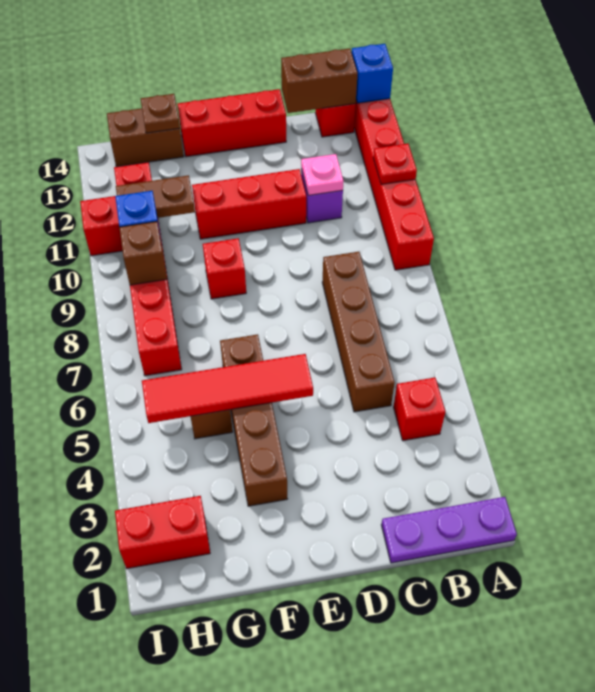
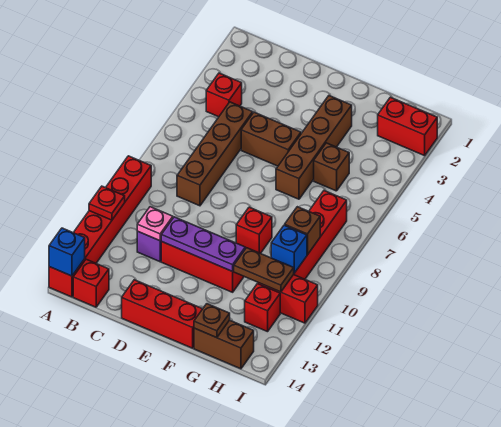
purple plate A1:C1 level 1 -> purple plate D11:F11 level 2
brown brick B14:C14 level 2 -> brown brick D5:E5 level 1
red tile E5:H5 level 2 -> none

